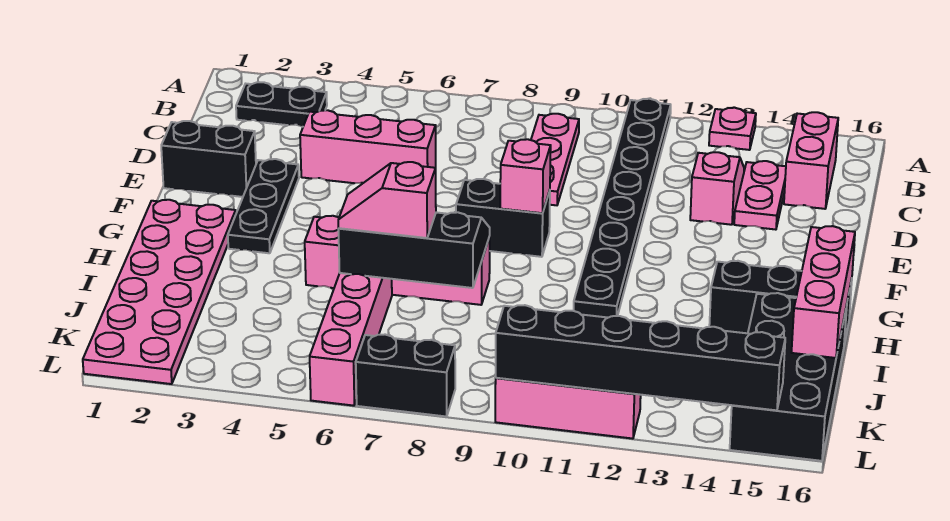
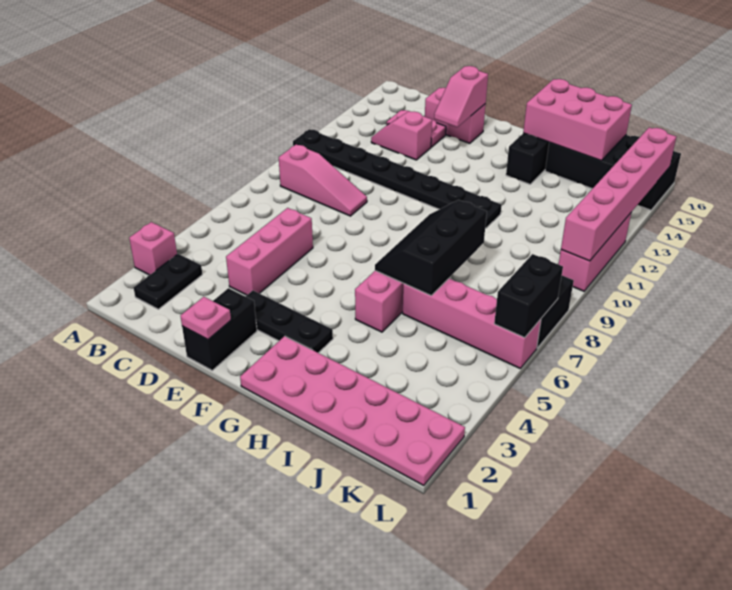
pink plate A13 level 1 -> pink plate E1 level 2
pink plate B9:D9 level 1 -> pink slope B9:D9 level 1 top B
pink brick B15:C15 level 1 -> pink brick D15:E15 level 1
black brick F8:F9 level 1 -> black brick L6:L7 level 2
pink brick F9 level 2 -> pink brick A3 level 1
pink brick H16:J16 level 2 -> pink brick H15:J16 level 2
pink slope I6:I7 level 3 top 7 -> pink slope E14:E15 level 2 top 15
black brick L10:L15 level 2 -> pink brick L10:L15 level 2

